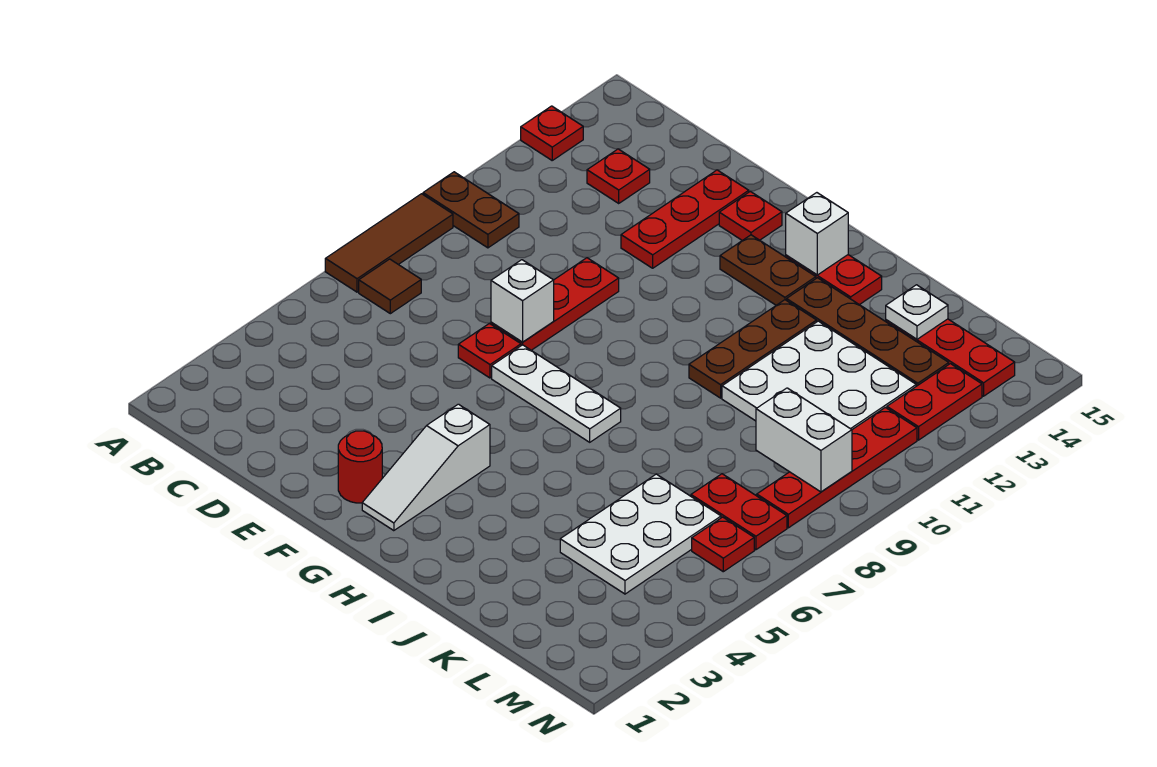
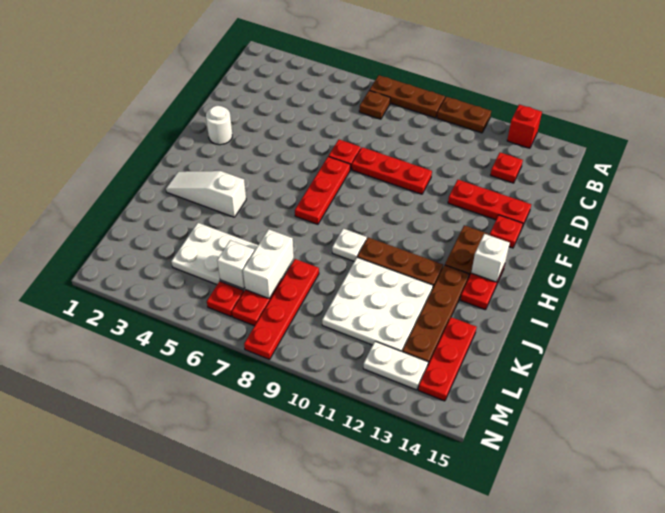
brown tile A7:A9 level 1 -> brown plate A7:A9 level 1
brown plate A10:B10 level 1 -> brown plate A10:A11 level 1
red plate A13 level 1 -> red brick A13 level 1
brown tile B7 level 1 -> brown plate B7 level 1
white brick E8 level 2 -> white brick L6 level 2
red round brick F2 level 1 -> white round brick F2 level 1
white plate F7:H7 level 1 -> red plate F7:H7 level 1
white slope G2:G4 level 1 top 4 -> white slope I2:I4 level 1 top 4
white plate K14 level 2 -> white plate I9 level 1
white brick L9:M9 level 2 -> white brick K7:L7 level 2
red plate M8:M11 level 1 -> red plate K8:N8 level 1
red plate M12:M13 level 1 -> white plate M12:M13 level 1

